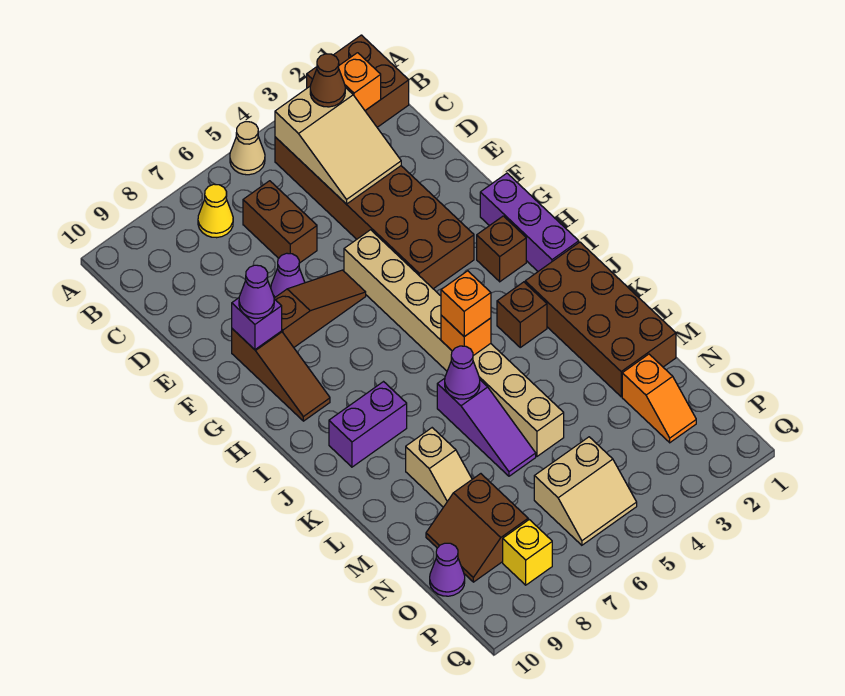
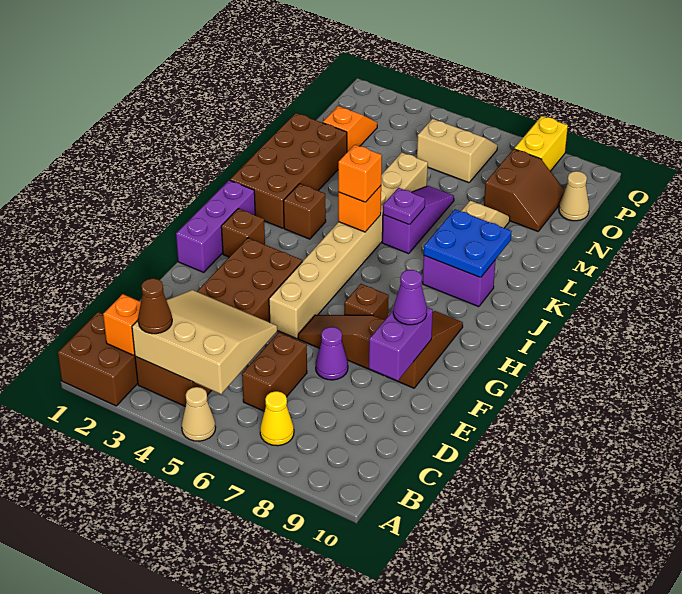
tan slope B3:D4 level 2 top B -> tan slope B3:D5 level 2 top B
purple brick F9 level 2 -> purple brick E9:F9 level 2
none -> brown brick G7 level 1
none -> blue plate J8:K9 level 2
purple cone K6 level 2 -> purple plate K6 level 2
purple cone O10 level 1 -> tan cone O10 level 1
yellow brick P8 level 1 -> yellow brick P8:Q8 level 1

